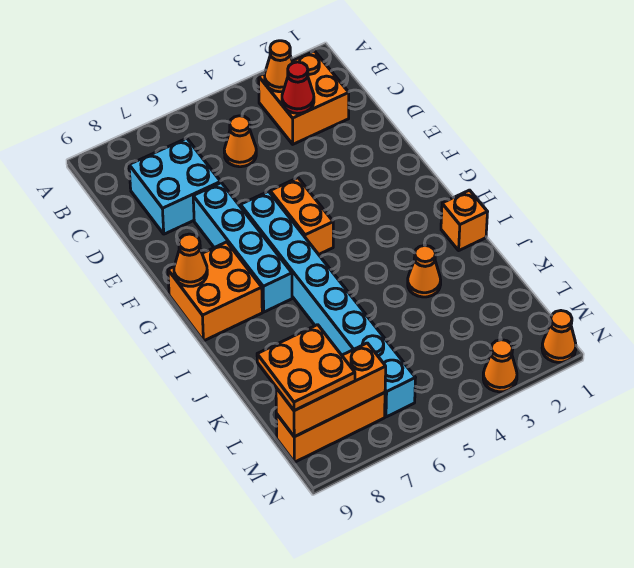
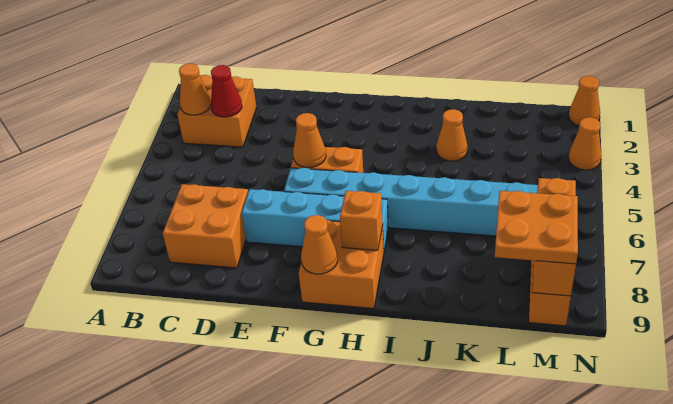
orange cone C5 level 1 -> orange cone F5 level 2
cyan brick C7:D8 level 1 -> orange brick C7:D8 level 1
orange brick I1 level 1 -> orange brick H8 level 2

